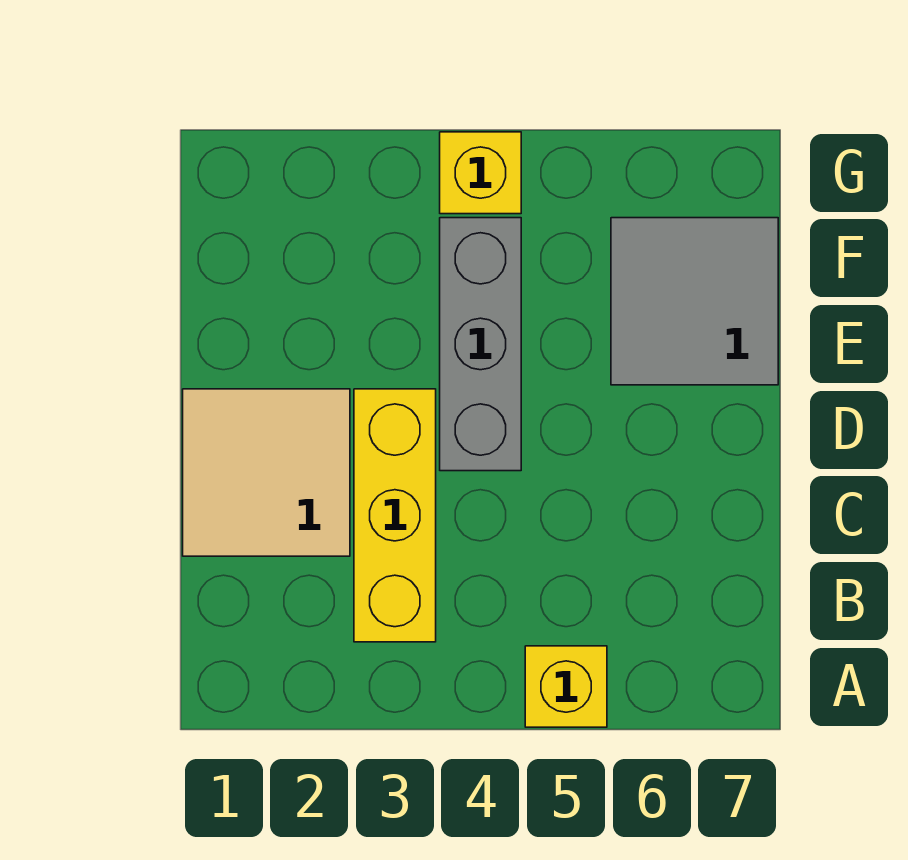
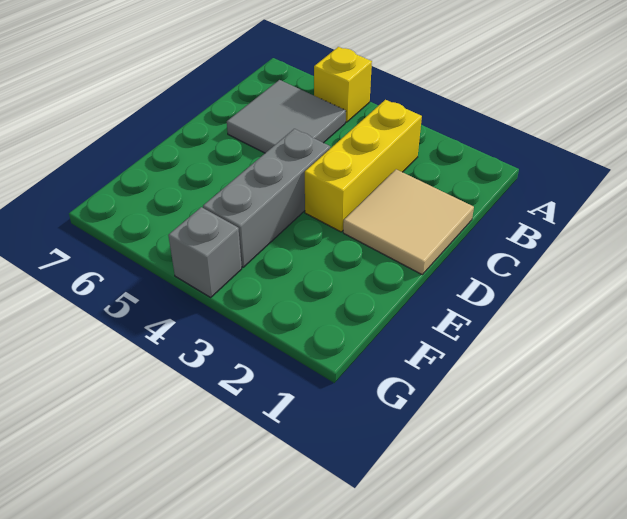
grey tile E6:F7 level 1 -> grey tile B5:C6 level 1
yellow brick G4 level 1 -> grey brick G4 level 1

